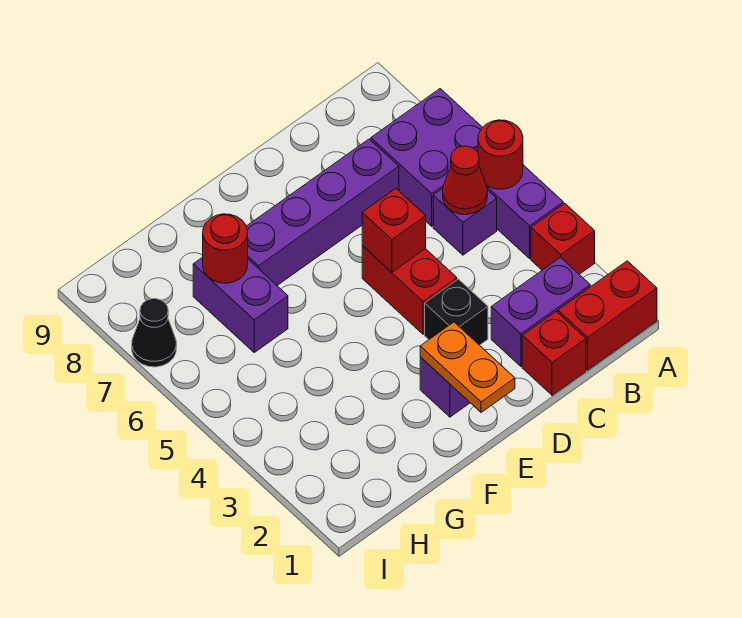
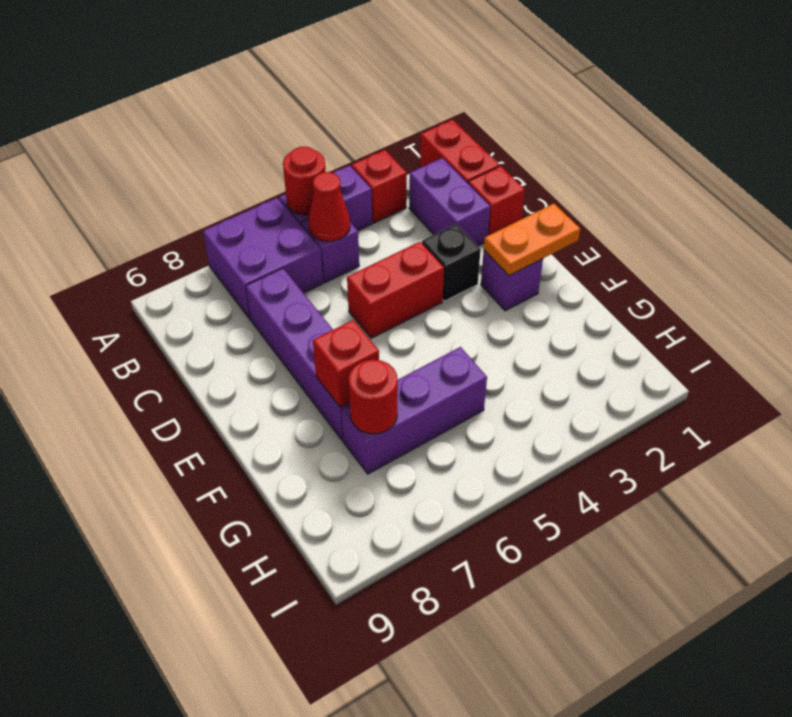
red brick D5 level 2 -> red brick F7 level 2
purple brick G6:G7 level 1 -> purple brick G5:G7 level 1
black cone I7 level 1 -> none

